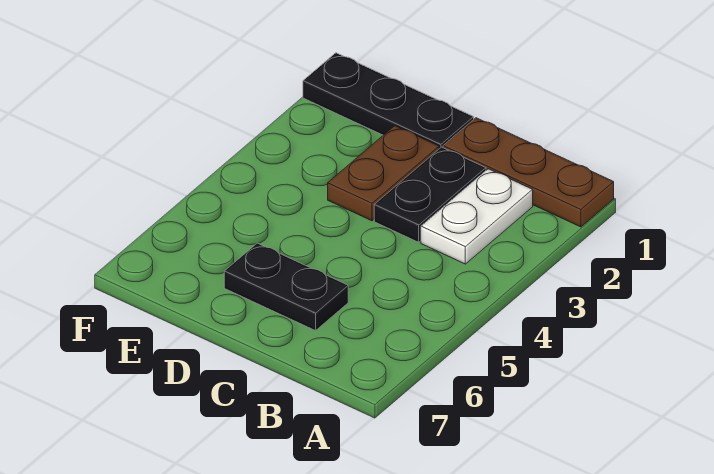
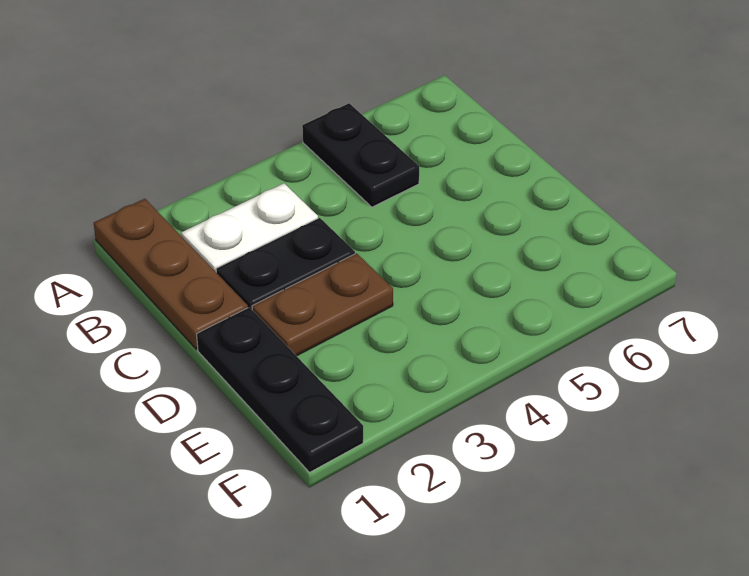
black plate C6:D6 level 1 -> black plate A5:B5 level 1

